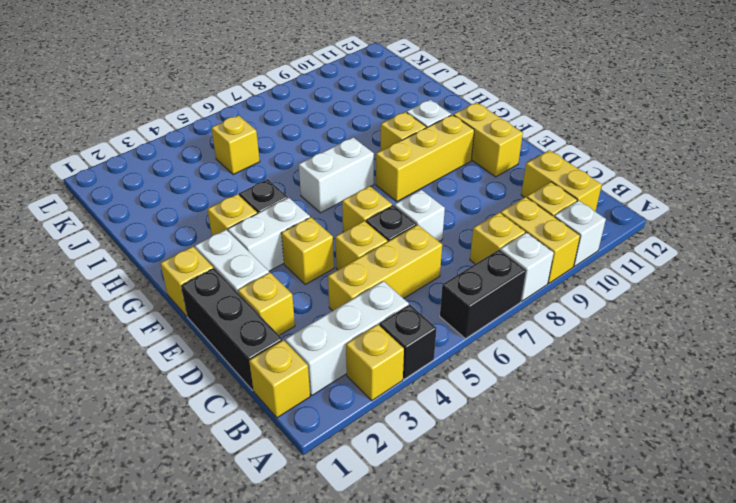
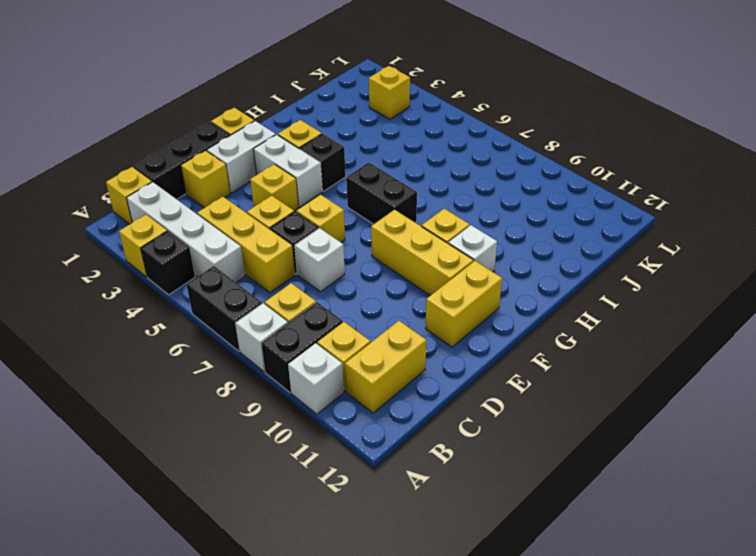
yellow brick A9:B9 level 1 -> black brick A9:B9 level 1
white brick B2:B4 level 1 -> white brick B2:B5 level 1
white brick G6:G7 level 1 -> black brick G6:G7 level 1
yellow brick J5 level 1 -> yellow brick K3 level 1

